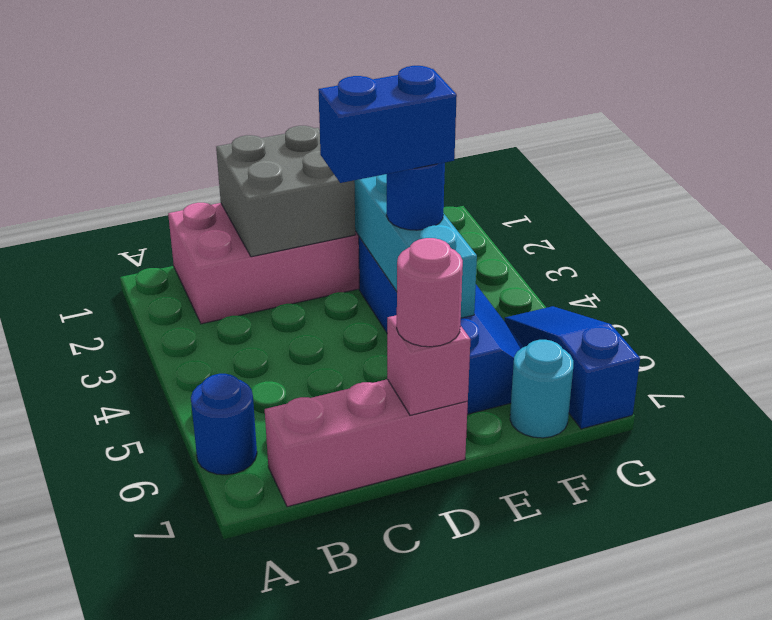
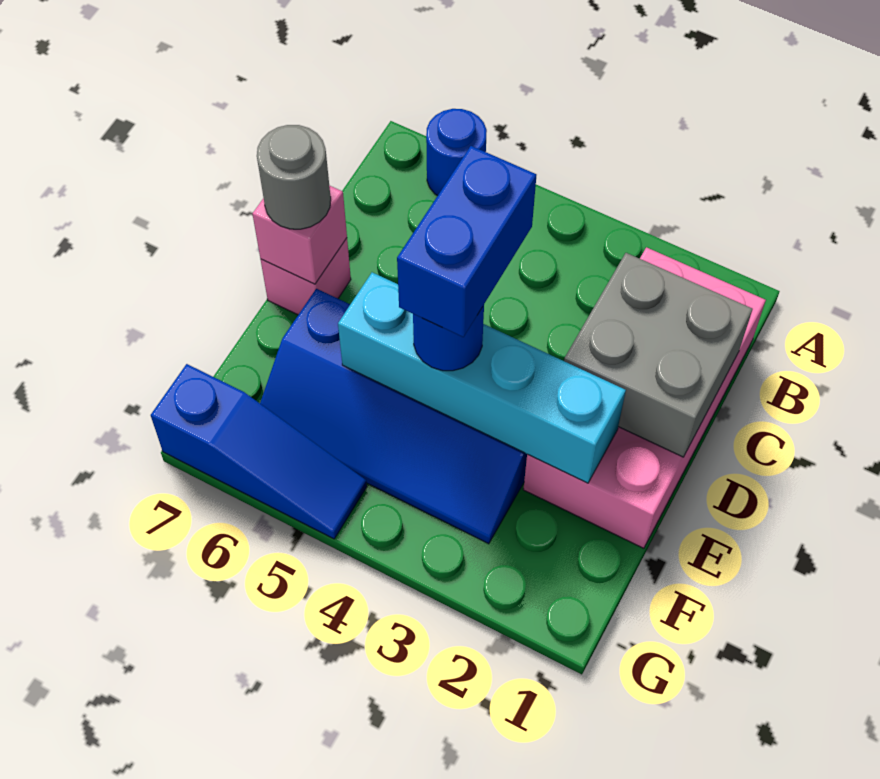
pink brick B7:D7 level 1 -> pink brick D7 level 1
pink round brick D7 level 3 -> grey round brick D7 level 3
cyan round brick F7 level 1 -> none

